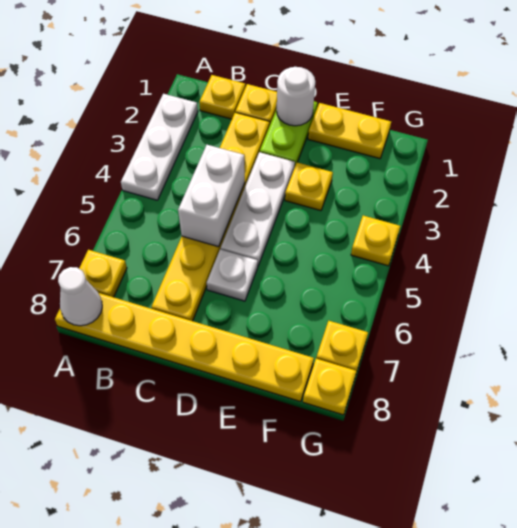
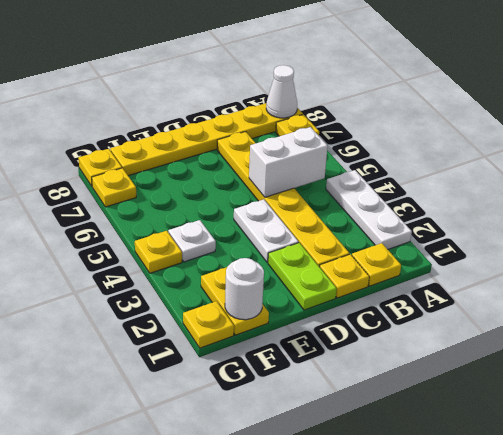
white brick C4:C5 level 2 -> white brick B5:C5 level 2
white round brick D1 level 2 -> white round brick F1 level 2
white plate D3:D5 level 1 -> white plate D3:D4 level 1
white plate D6 level 1 -> white plate F4 level 1
yellow plate E1:F1 level 1 -> yellow plate F1:F2 level 1
yellow plate E3 level 1 -> yellow plate G1 level 1

